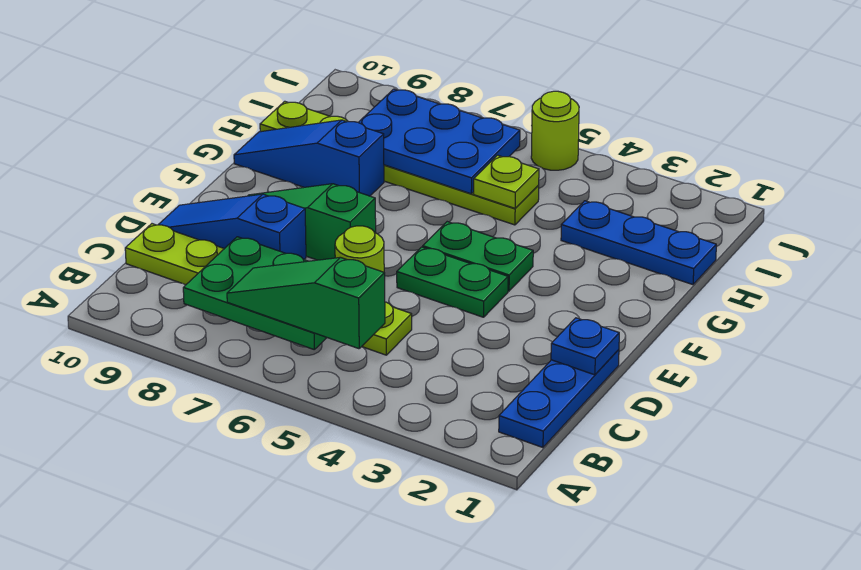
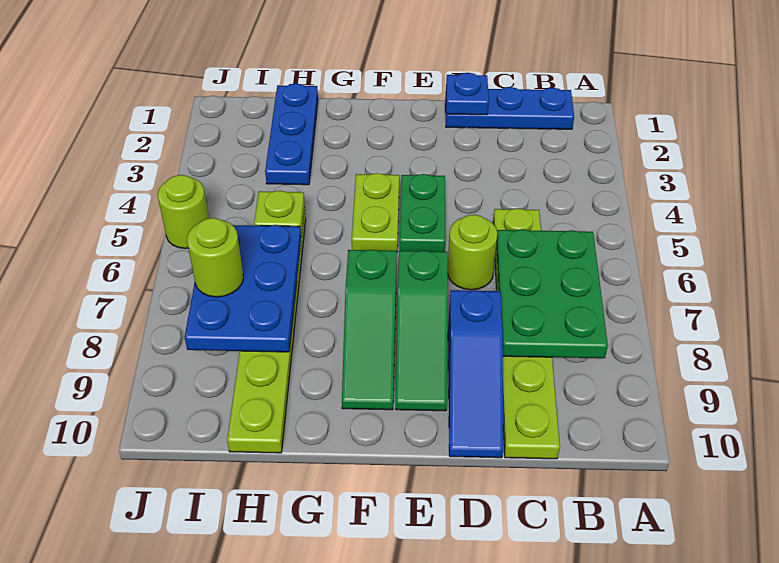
green slope B5:B7 level 3 top 5 -> green slope F7:F9 level 1 top 7
green plate F4:F5 level 1 -> lime plate F4:F5 level 1
blue slope G8:G10 level 1 top 8 -> none
none -> lime round brick I7 level 3

